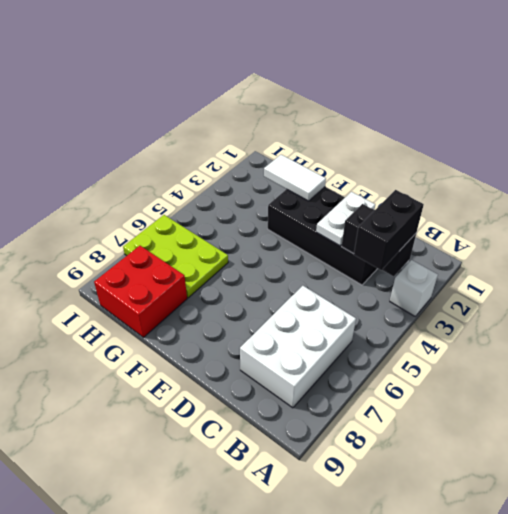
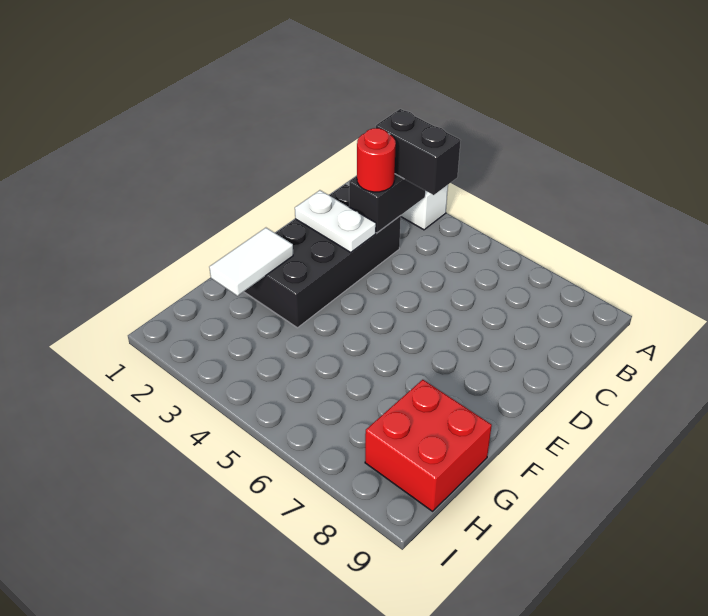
white brick B6:C8 level 1 -> none
none -> red round brick C3 level 3
lime plate G6:I7 level 1 -> none

